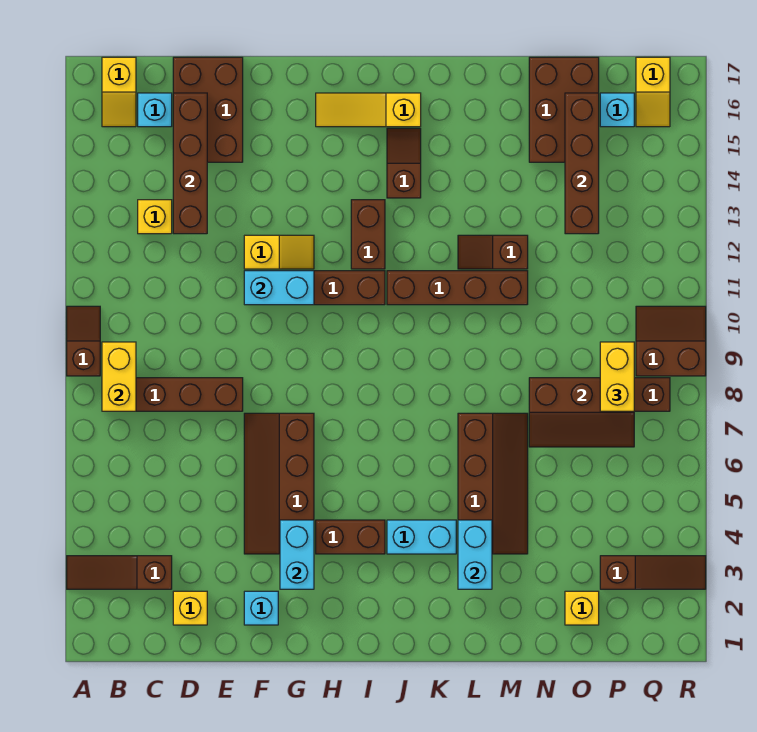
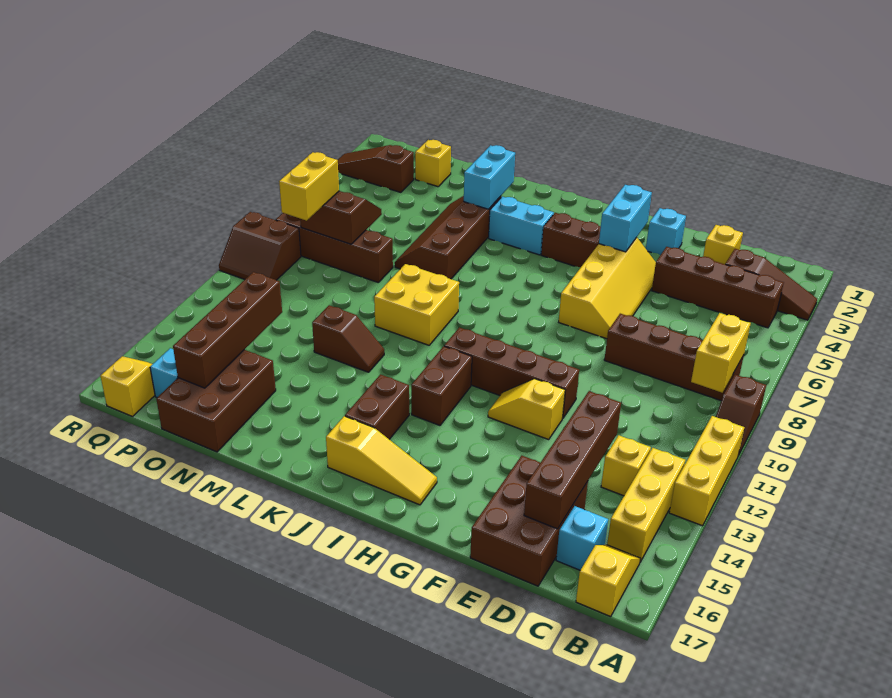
none -> yellow brick A11:A13 level 1
none -> yellow brick B13:B15 level 1
brown slope F4:G7 level 1 top G -> yellow slope F4:G7 level 1 top G
cyan brick F11:G11 level 2 -> none
brown brick J11:M11 level 1 -> brown brick B4:E4 level 1
brown slope J14:J15 level 1 top 14 -> brown brick J14:J15 level 1
none -> yellow brick K9:L10 level 1
brown slope N7:P8 level 2 top 8 -> brown slope O7:P8 level 2 top 8

